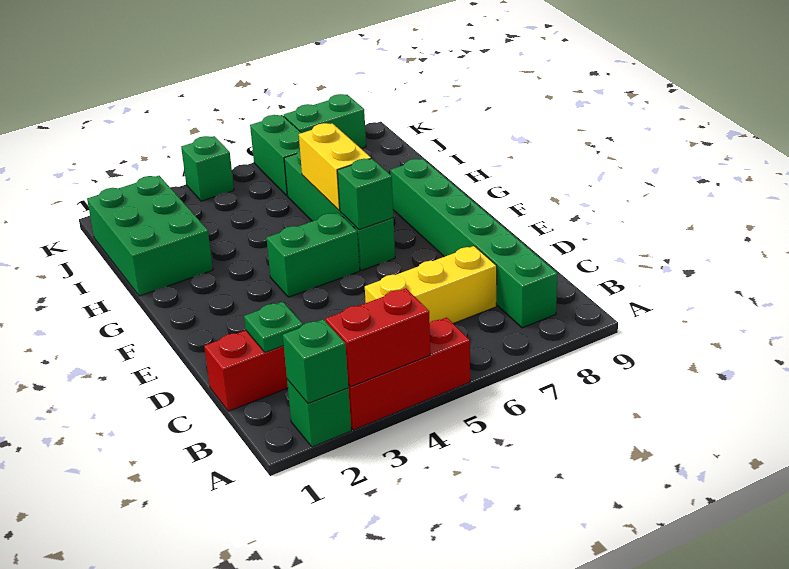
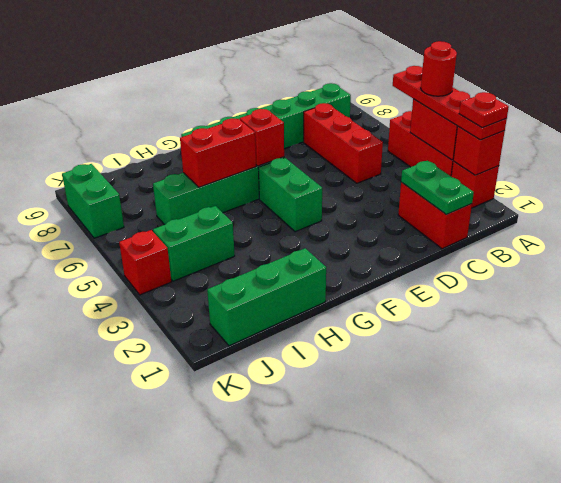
green brick A2 level 1 -> red brick A2 level 1
green brick A2 level 2 -> red brick A2 level 2
none -> red plate A2:A5 level 3
none -> red plate A2 level 4
none -> red round brick A4 level 4
green plate C2 level 2 -> green plate C1:C2 level 2
yellow brick C5:C7 level 1 -> red brick C5:C7 level 1
green brick F6 level 2 -> red brick F6 level 2
yellow brick G6:H6 level 2 -> red brick G6:H6 level 2
green brick H1:J2 level 1 -> green brick H1:J1 level 1
green brick J6:K6 level 1 -> green brick I4:J4 level 1
green brick K4 level 1 -> red brick K4 level 1

